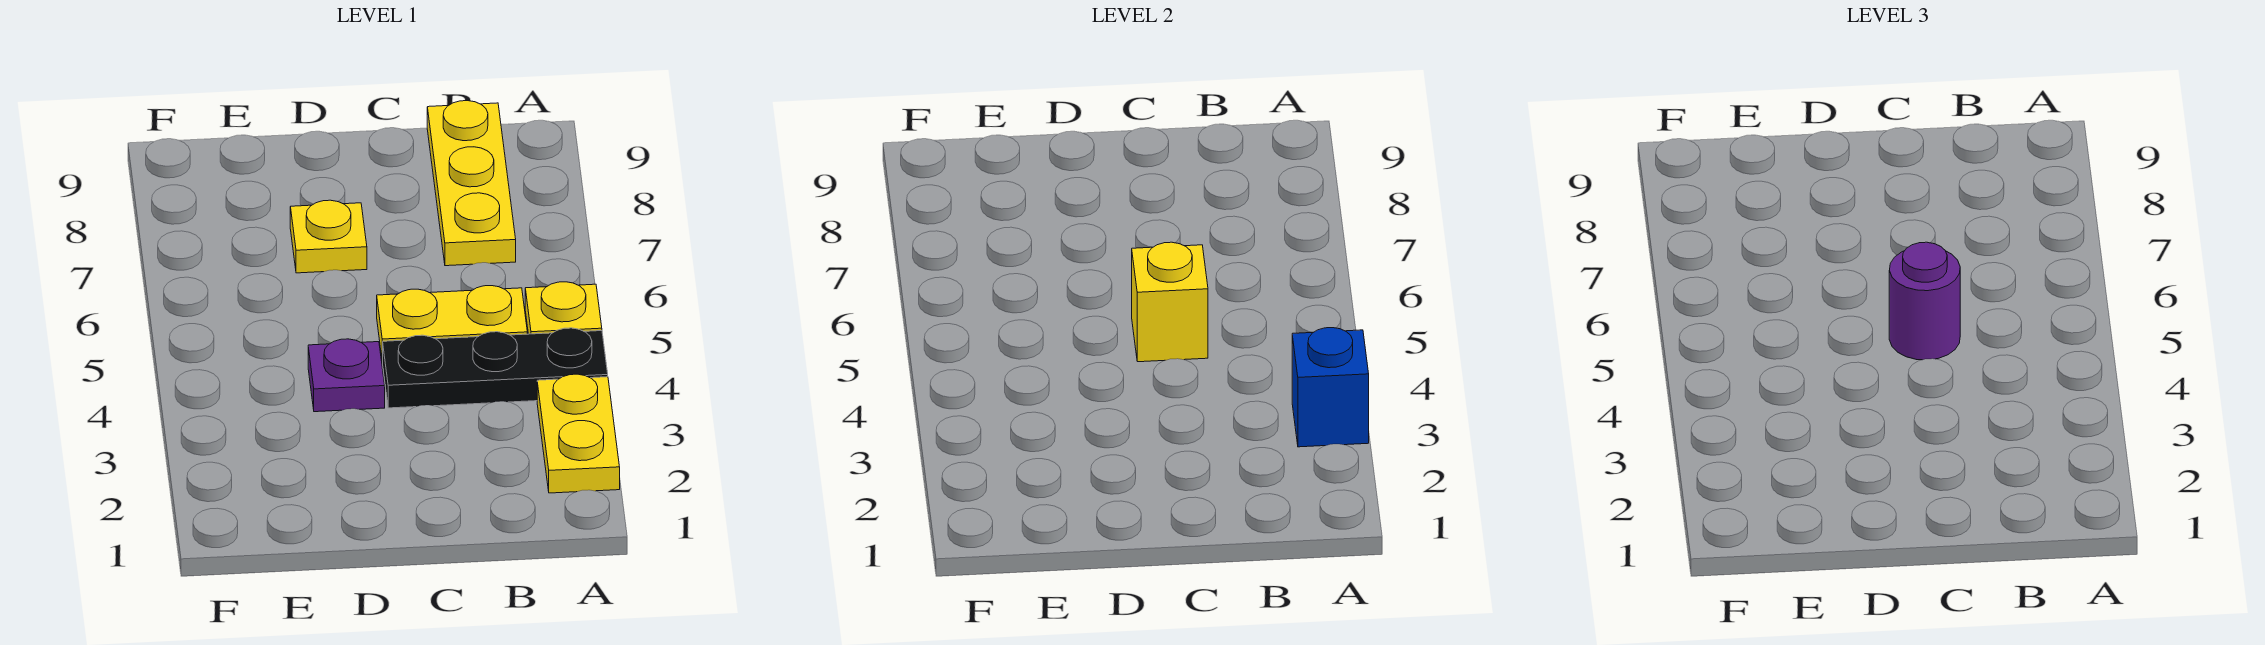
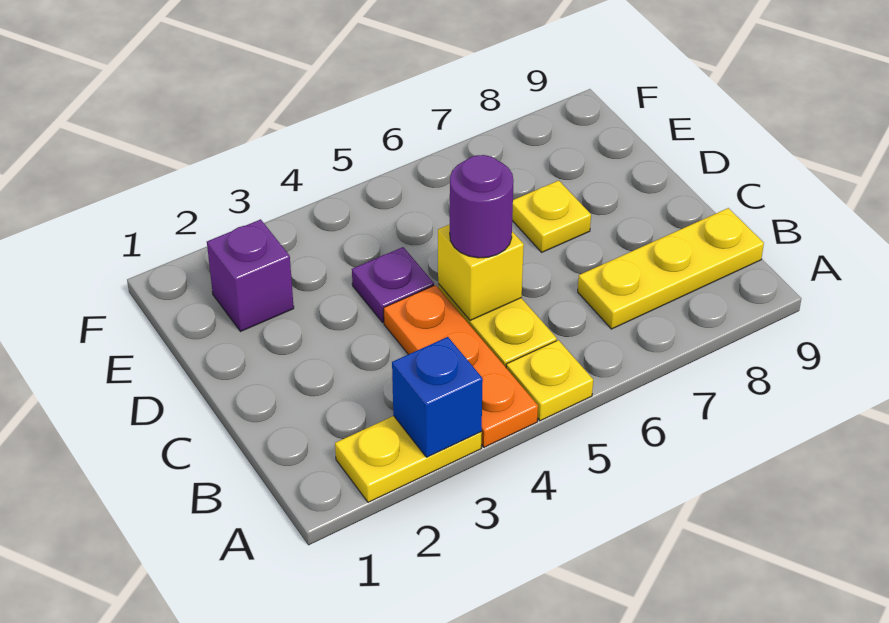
black plate A4:C4 level 1 -> orange plate A4:C4 level 1
none -> purple brick E2 level 1

